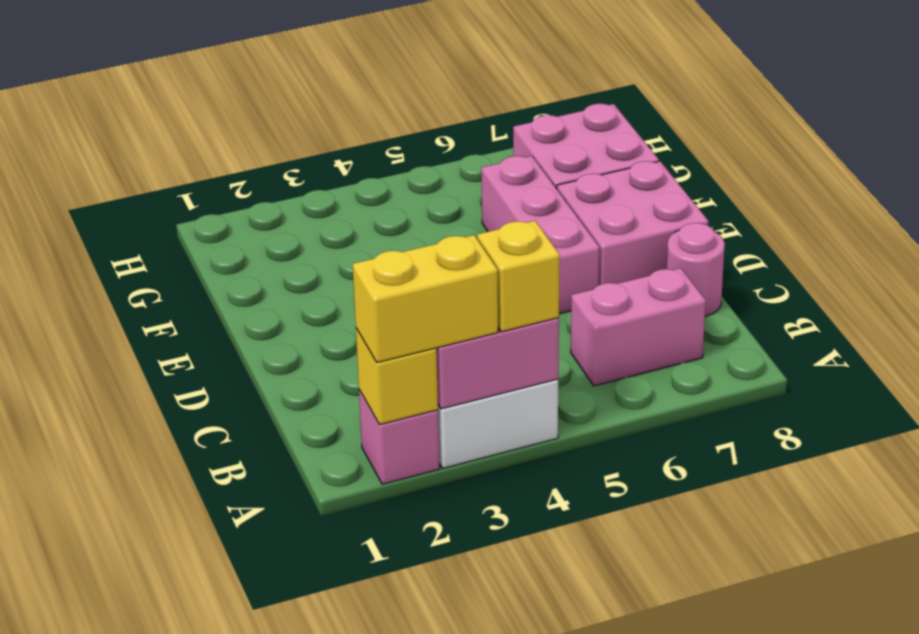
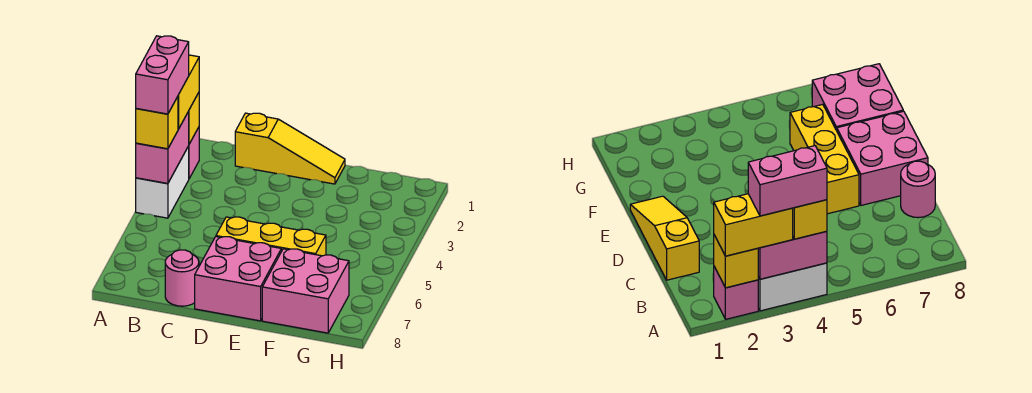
pink brick B6:B7 level 1 -> pink brick A3:A4 level 4
none -> yellow slope C1:E1 level 1 top C
pink brick D6:F6 level 1 -> yellow brick D6:F6 level 1

